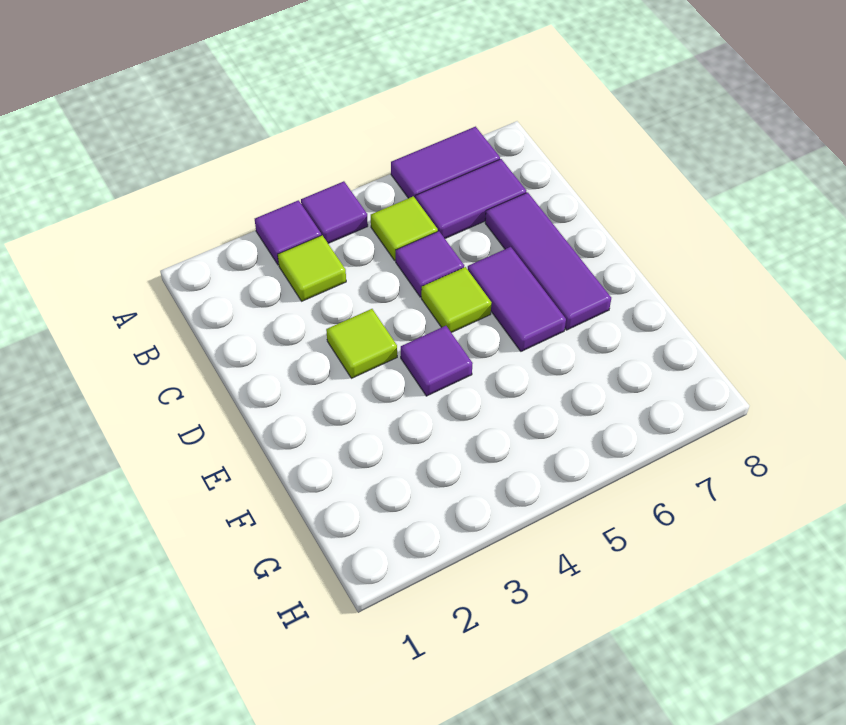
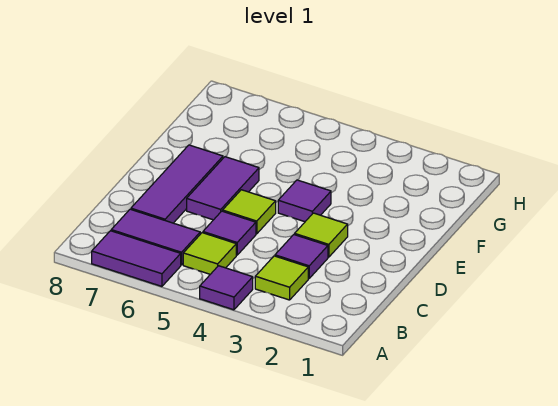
purple tile A3 level 1 -> purple tile C3 level 1

